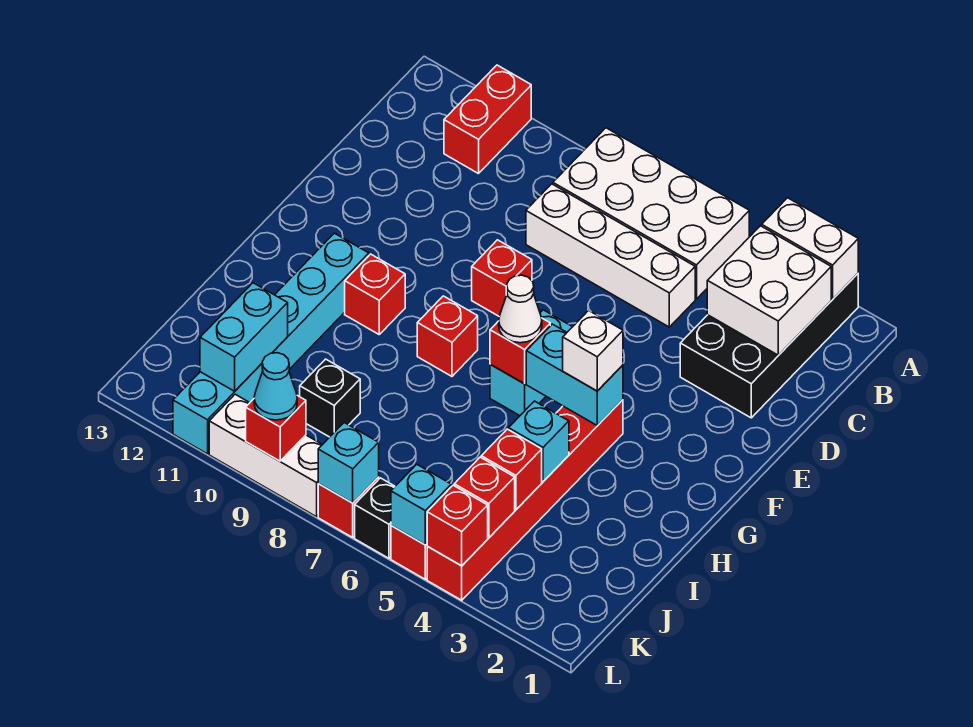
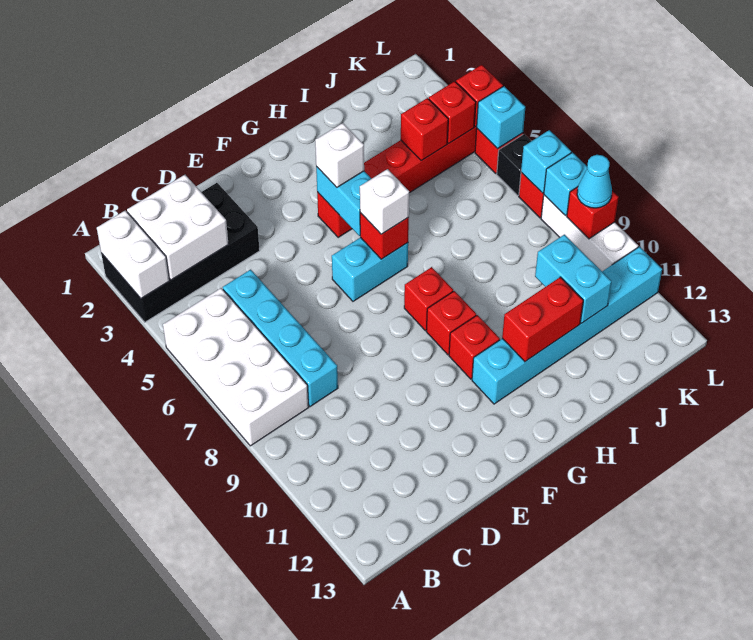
red brick A11:B11 level 1 -> red brick H11:I11 level 2
white brick C5:C8 level 1 -> cyan brick C5:C8 level 1
red brick E8 level 1 -> red brick G9 level 1
white cone G6 level 3 -> white brick G6 level 3
cyan brick I4 level 2 -> cyan brick L8 level 2
black brick J9 level 1 -> none
cyan brick J11:K11 level 2 -> cyan brick J10:J11 level 2

